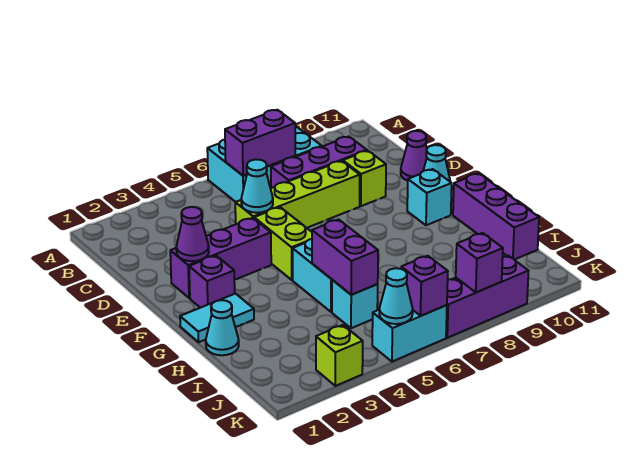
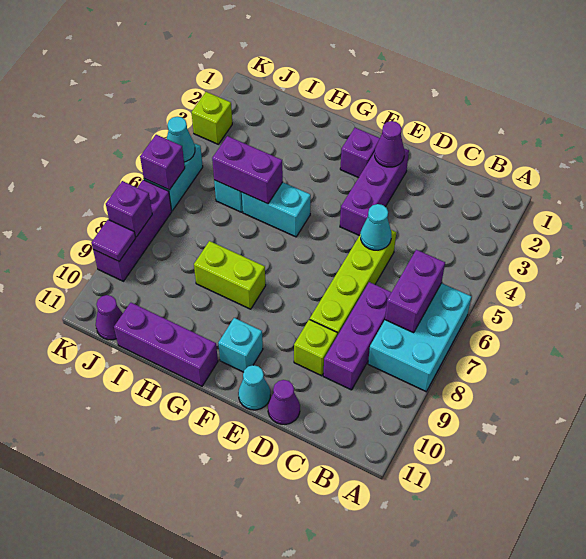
lime brick E5:F5 level 1 -> lime brick G8:H8 level 1
cyan tile G1:G2 level 1 -> none
cyan cone H1 level 1 -> none
none -> purple cone J11 level 1
none -> purple tile K9 level 2

